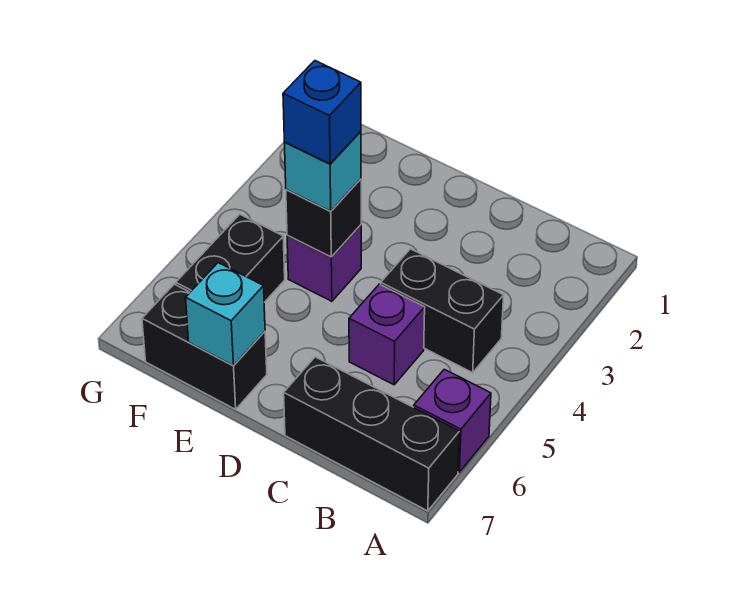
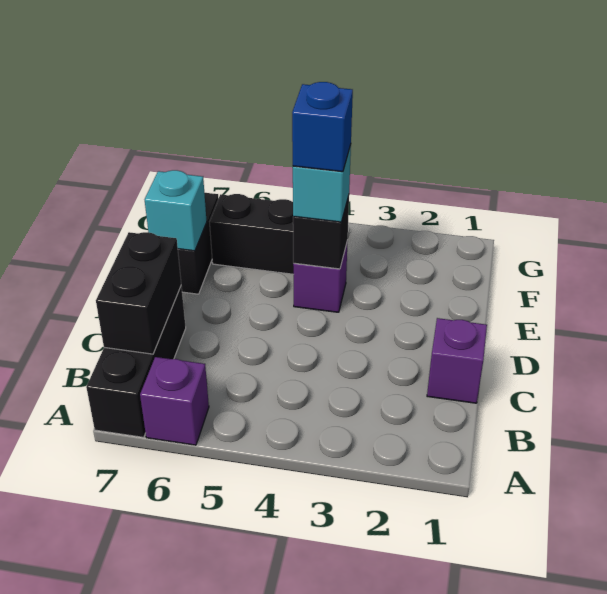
black brick B4:C4 level 1 -> black brick B7:C7 level 2
purple brick C5 level 1 -> purple brick C1 level 1

